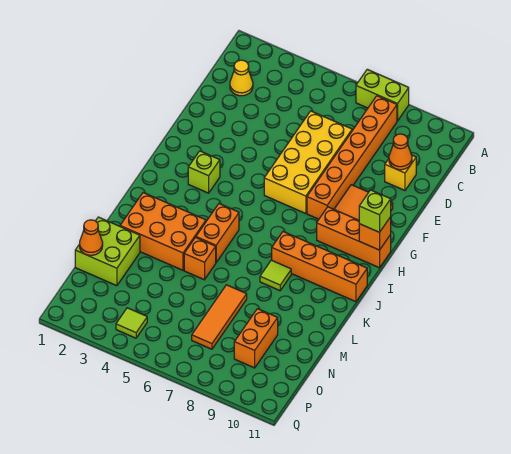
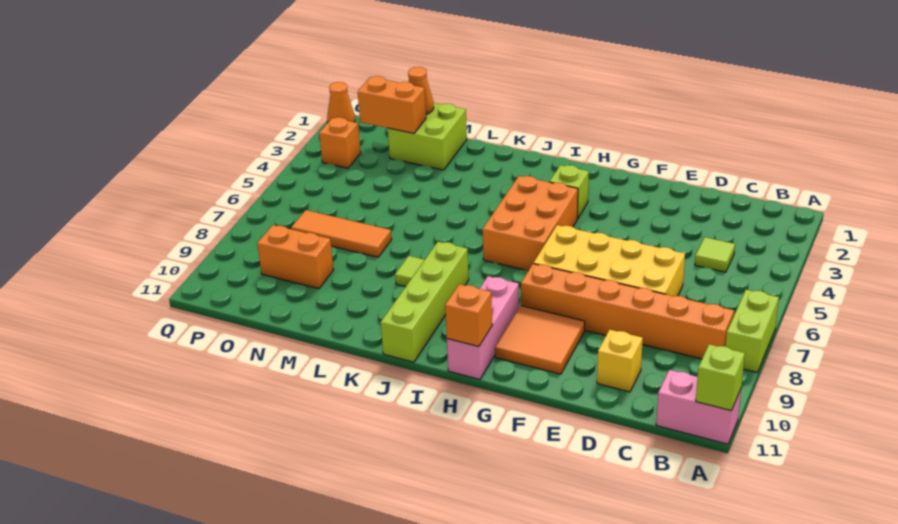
none -> pink brick A11:B11 level 1
yellow cone C2 level 1 -> none
orange cone D10 level 2 -> orange cone Q1 level 1
orange brick H9:H11 level 1 -> pink brick H9:H11 level 1
lime brick H11 level 3 -> lime brick A11 level 2
orange brick J5:K5 level 1 -> orange brick N2:O2 level 2
orange brick J8:J11 level 1 -> lime brick J8:J11 level 1
orange brick K2:L4 level 1 -> orange brick H4:I6 level 1
orange brick L5 level 1 -> orange brick P3 level 1
lime tile P4 level 1 -> lime tile C4 level 1

